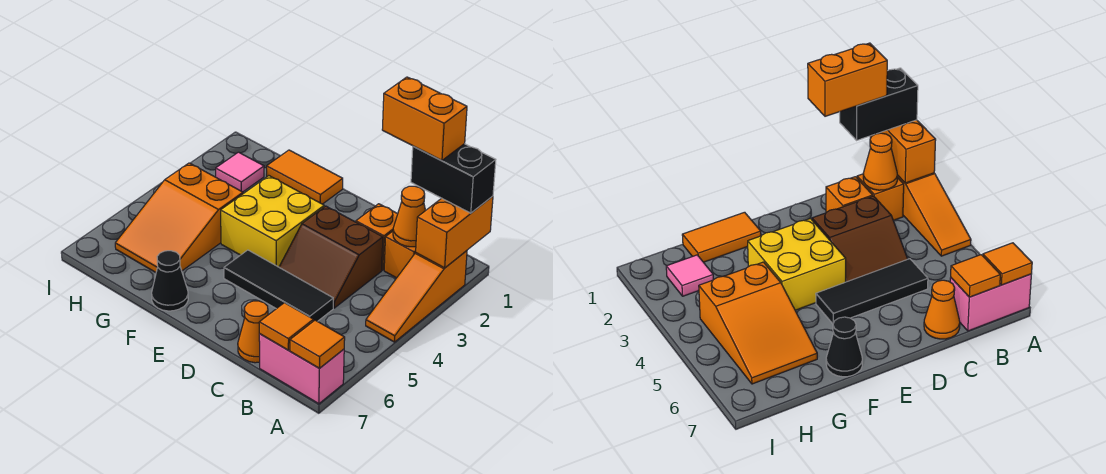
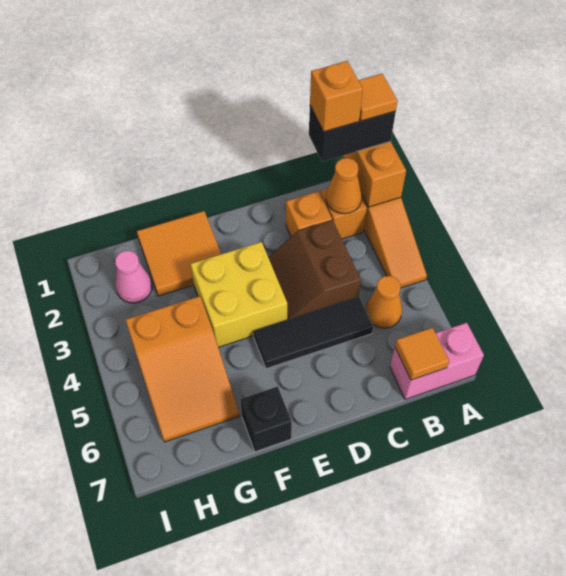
orange tile A7 level 2 -> orange tile A1 level 4
orange brick B1:C1 level 4 -> orange brick B1 level 4
brown slope C3:D4 level 1 top 3 -> brown slope C3:D4 level 1 top C
orange cone C7 level 1 -> orange cone B5 level 1
orange tile F1:G1 level 1 -> orange tile F1:G2 level 1
black cone F7 level 1 -> black brick F7 level 1
pink tile H2 level 1 -> pink cone H2 level 1

